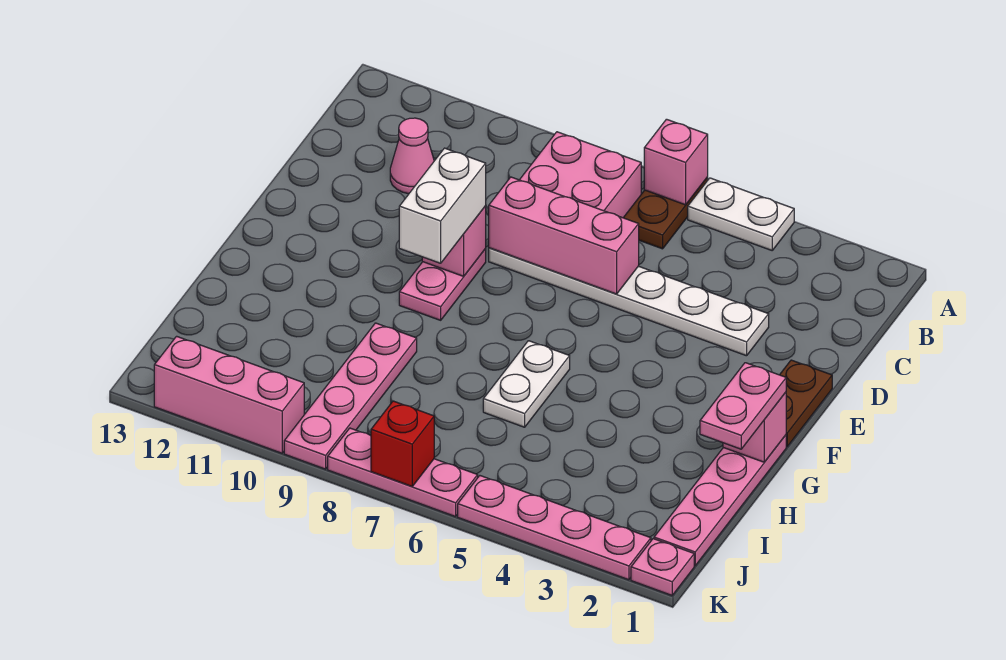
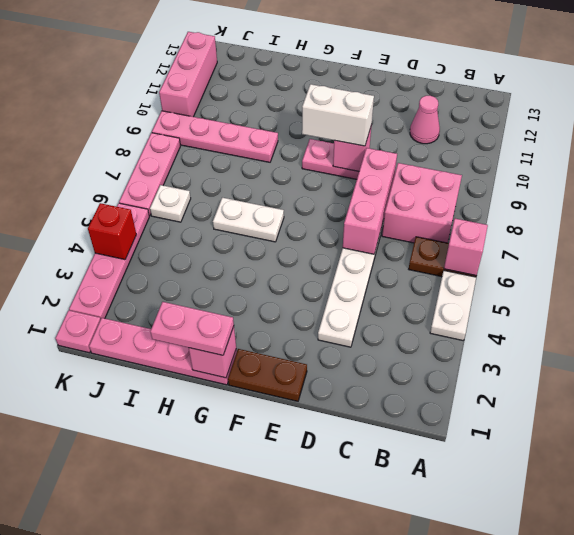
none -> white plate J6 level 1
red brick K7 level 2 -> red brick K4 level 2

